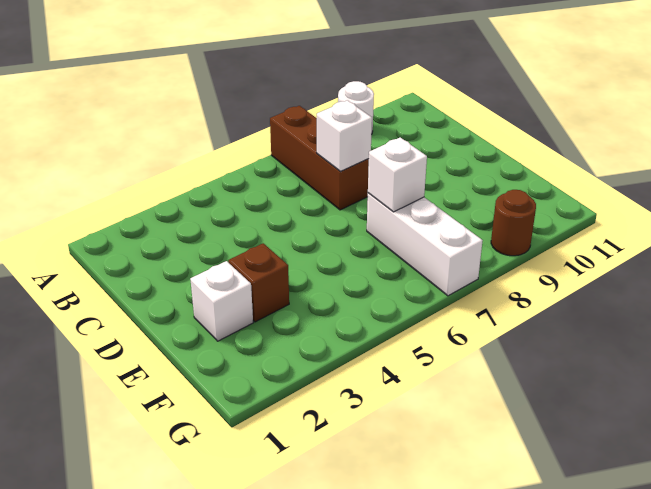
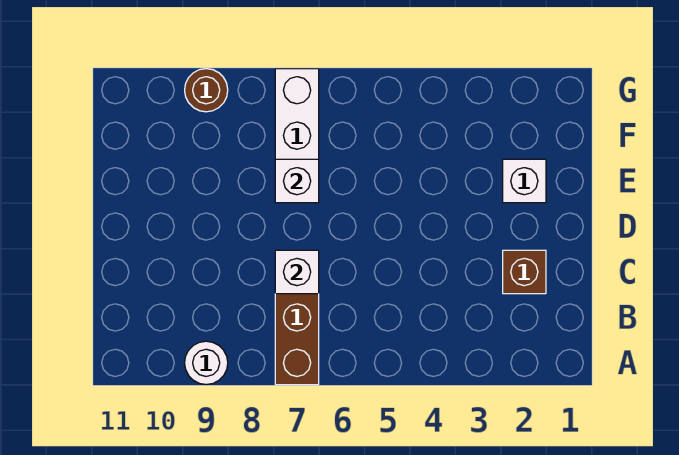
brown brick E3 level 1 -> brown brick C2 level 1

